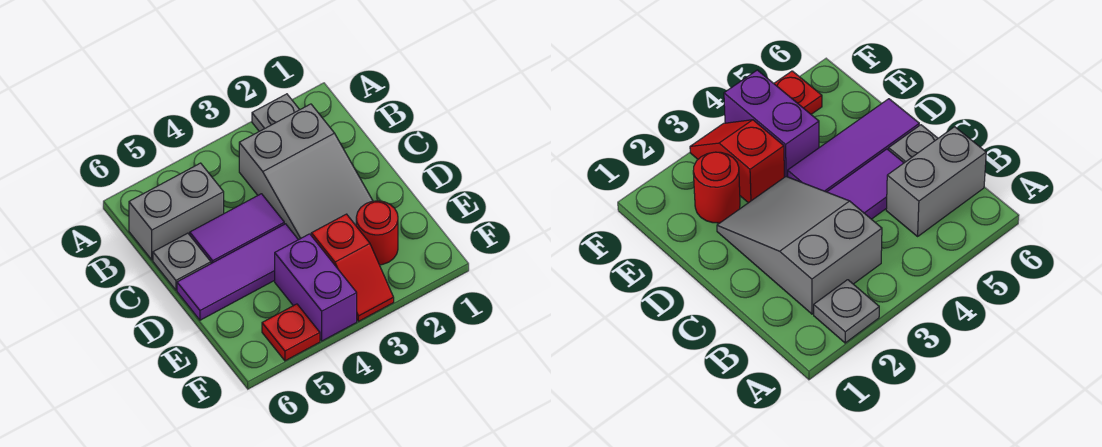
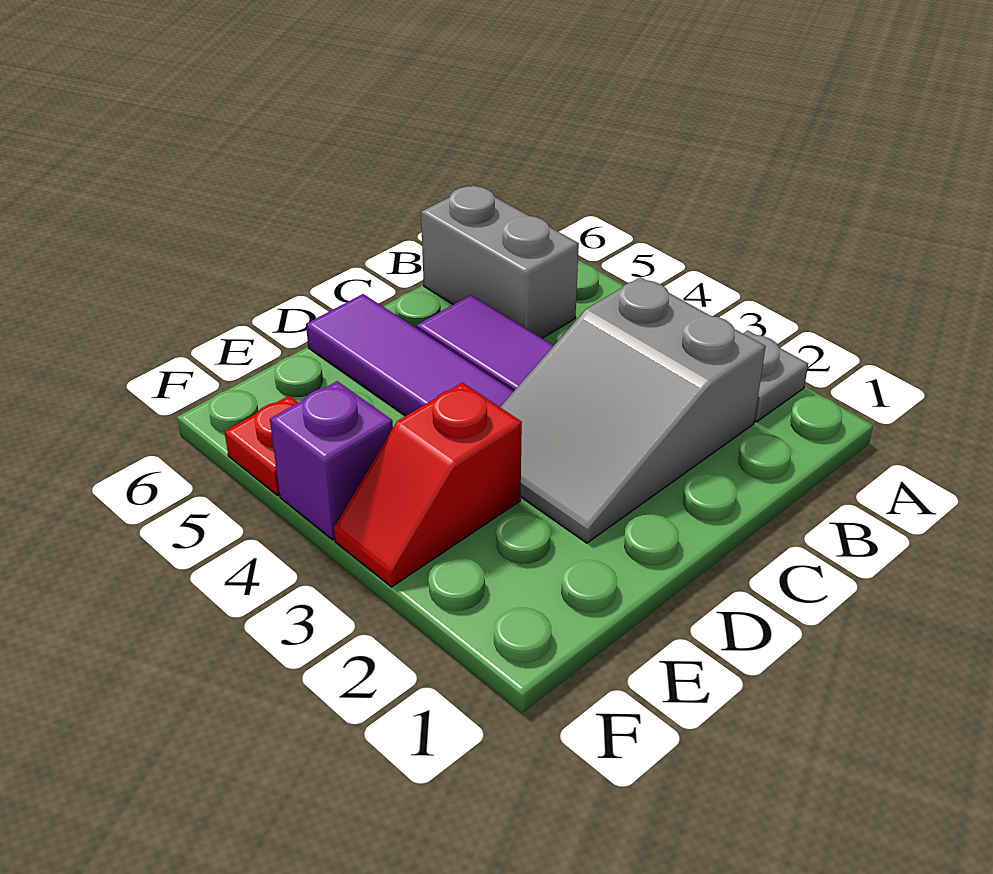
grey plate C6 level 1 -> none
red round brick E2 level 1 -> none
purple brick E4:F4 level 1 -> purple brick F4 level 1

